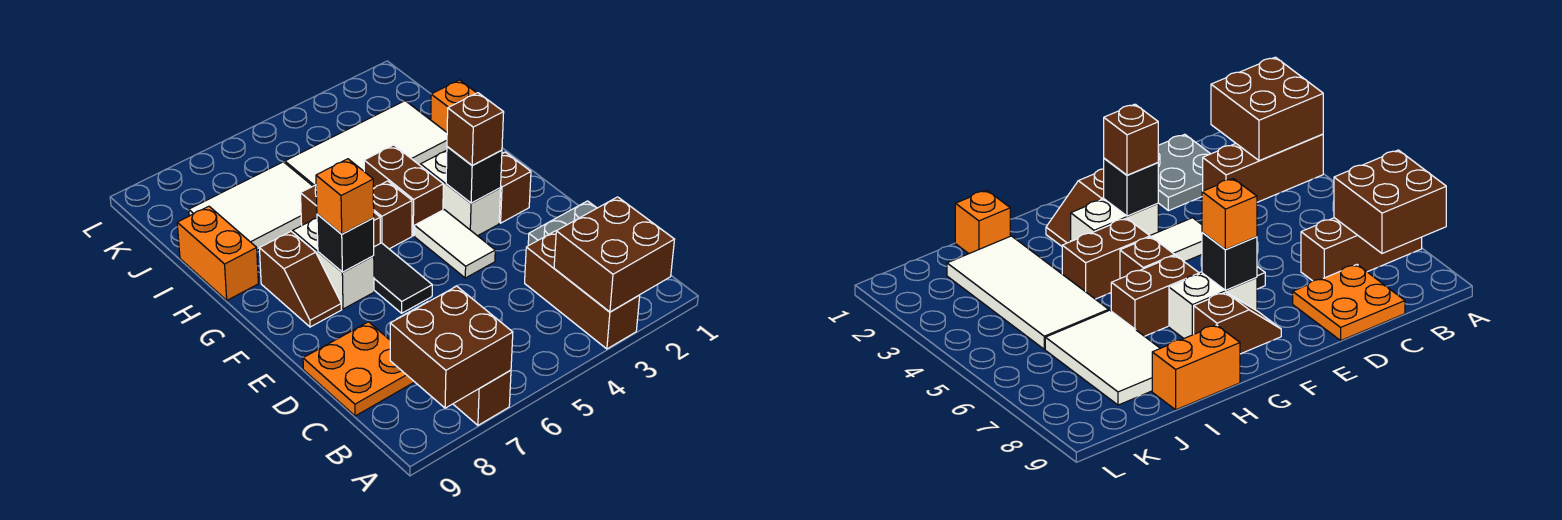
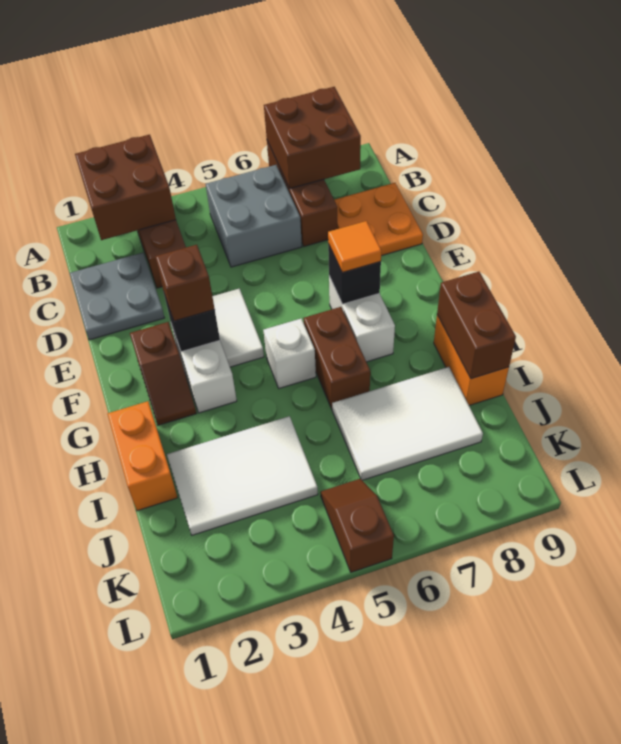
none -> grey brick B5:C6 level 1
black tile E6:F6 level 1 -> none
orange brick F7 level 3 -> orange tile F7 level 3
brown slope F8:G8 level 1 top G -> brown slope K5:L5 level 1 top L
brown brick G4:H4 level 1 -> brown brick H9:I9 level 2
brown brick G5 level 1 -> white brick G5 level 1
orange brick I1 level 1 -> orange brick H1:I1 level 1
white tile I2:J5 level 1 -> white tile I2:J4 level 1

